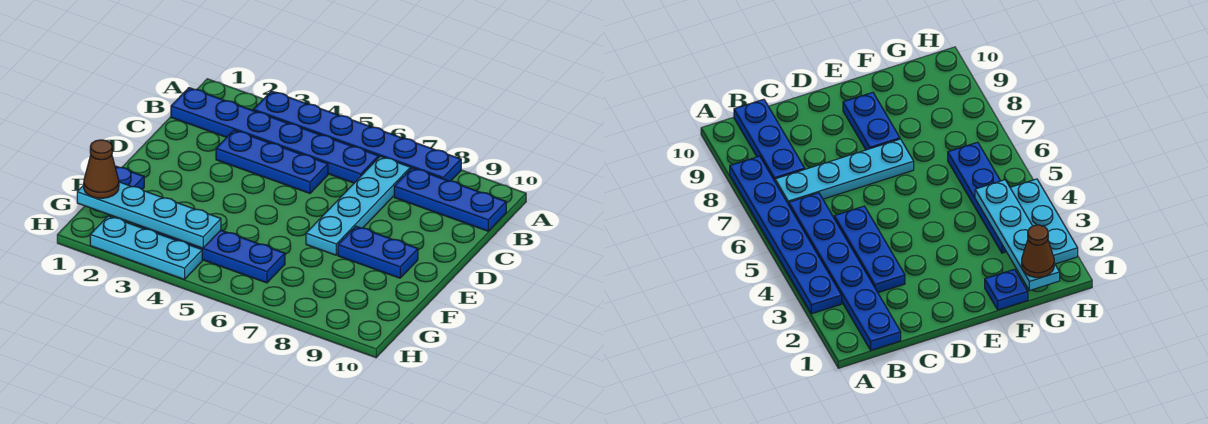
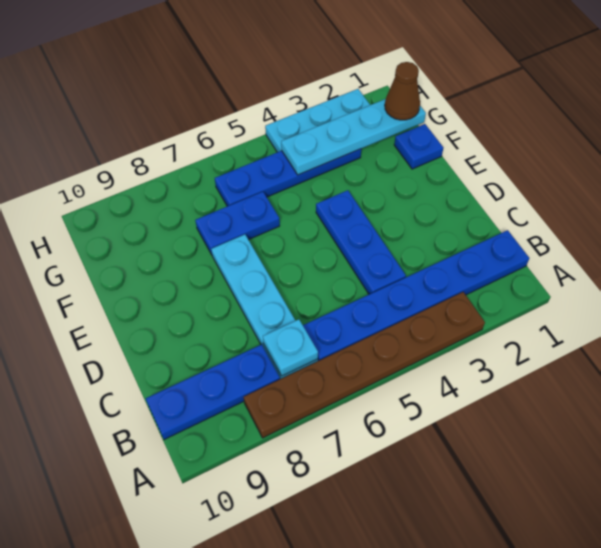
blue plate A3:A8 level 1 -> brown plate A3:A8 level 1
none -> cyan plate B7 level 2
blue plate C3:C5 level 1 -> blue plate C4:E4 level 1
blue plate E8:E9 level 1 -> blue plate F6:F7 level 1

